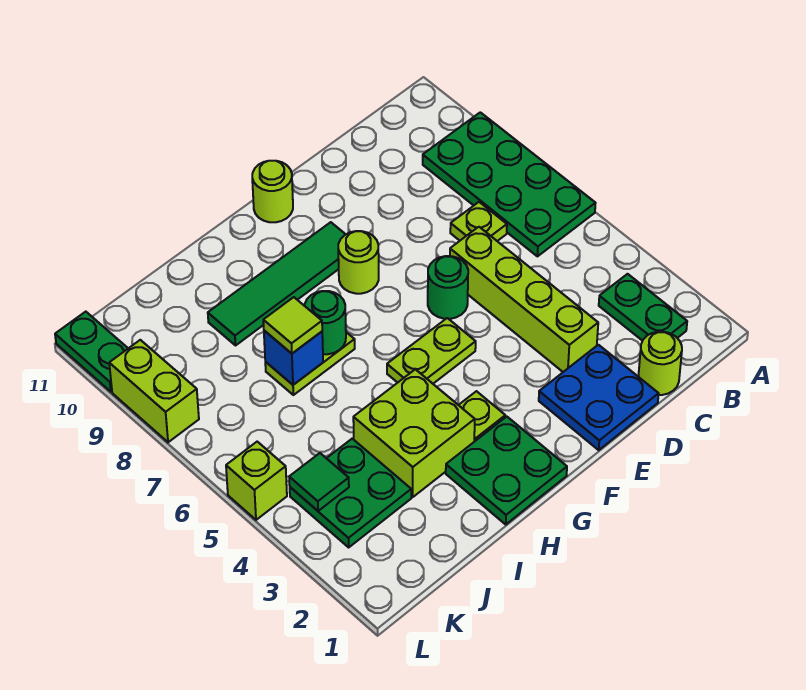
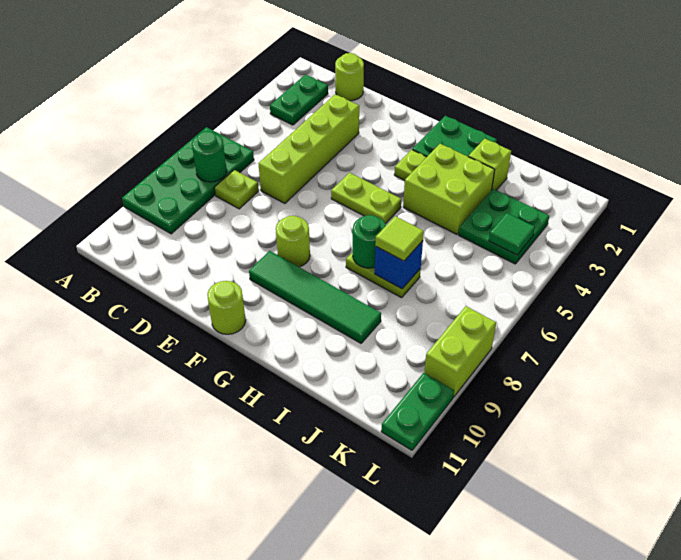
blue plate D1:E2 level 1 -> none
green round brick E6 level 1 -> green round brick B7 level 2
lime brick L5 level 1 -> lime brick I2 level 1

